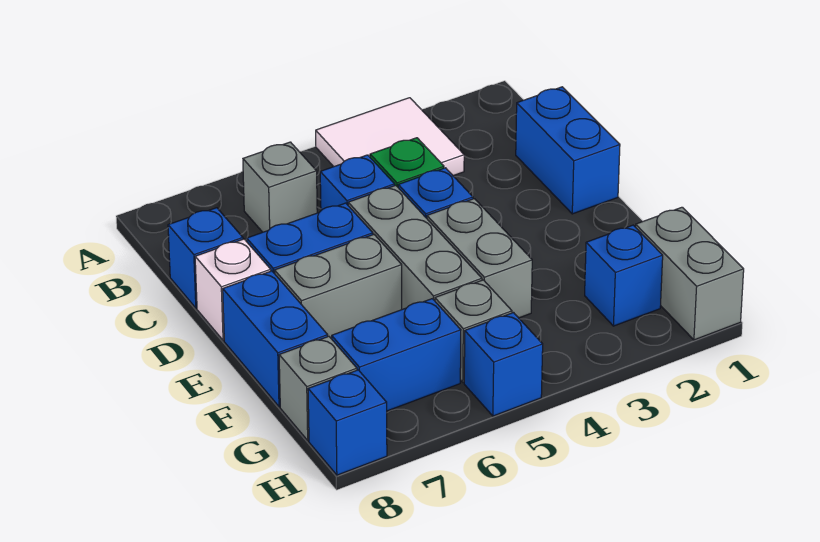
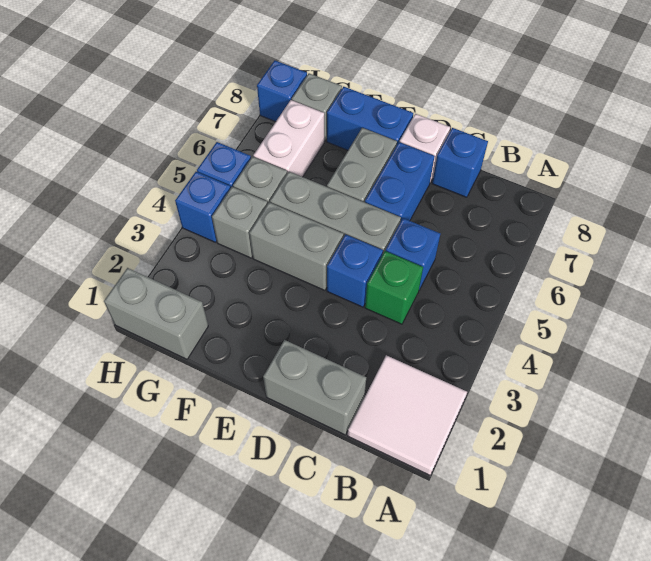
white tile A3:B4 level 1 -> white tile A1:B2 level 1
grey brick B6 level 1 -> grey brick G4 level 1
blue brick C1:D1 level 1 -> grey brick C1:D1 level 1
blue brick G2 level 1 -> blue brick H4 level 1
blue brick G6:G7 level 1 -> white brick G6:G7 level 1

